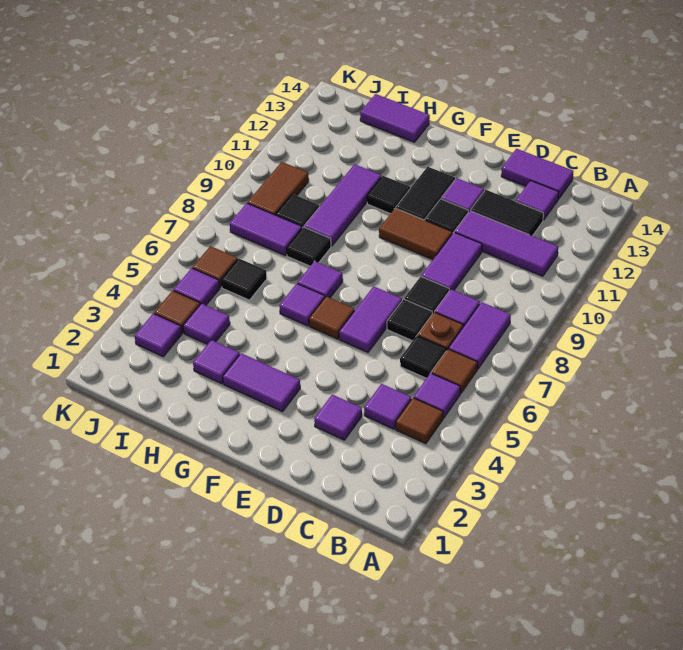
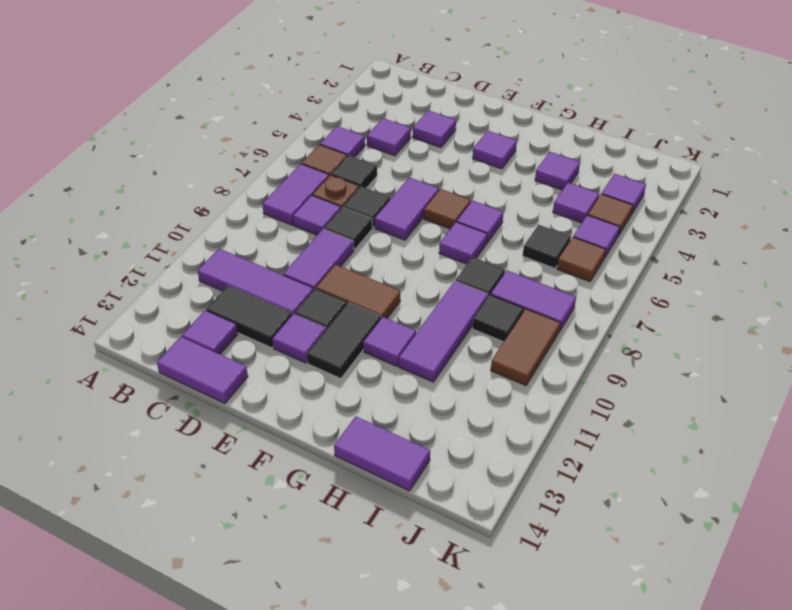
brown tile B4 level 1 -> none
purple tile F3:G3 level 1 -> purple tile F3 level 1
black tile G11 level 1 -> purple tile G11 level 1

